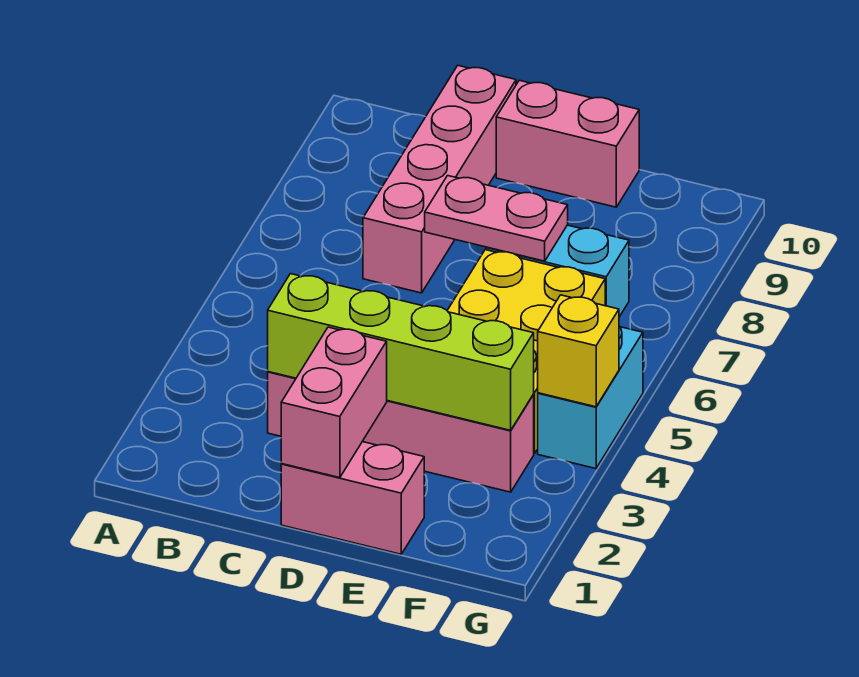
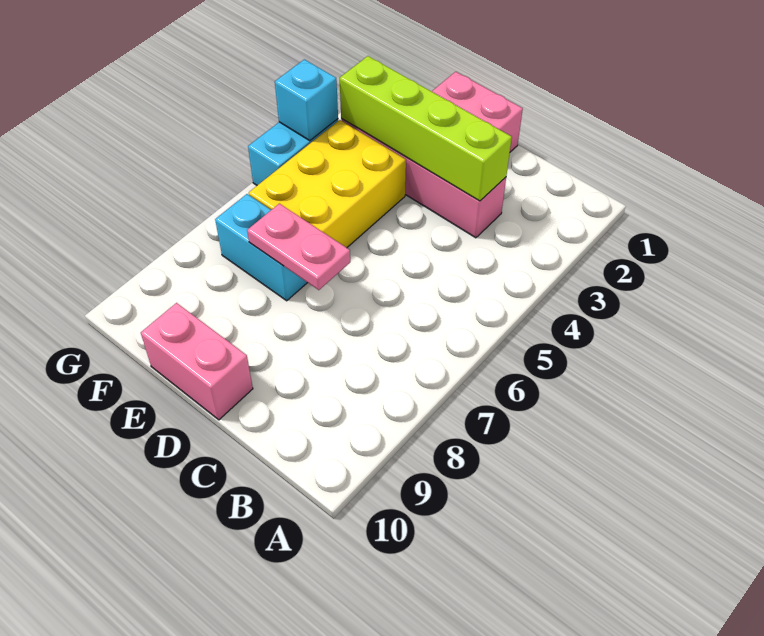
pink brick C7:C10 level 1 -> none
pink brick D1:D2 level 2 -> none
yellow brick G4 level 2 -> cyan brick G4 level 2

